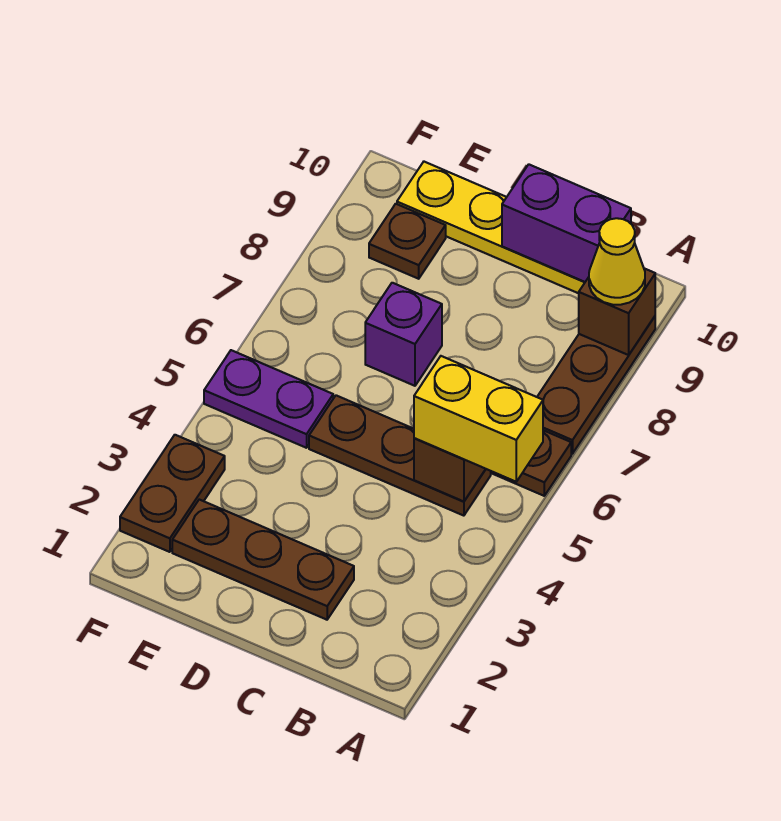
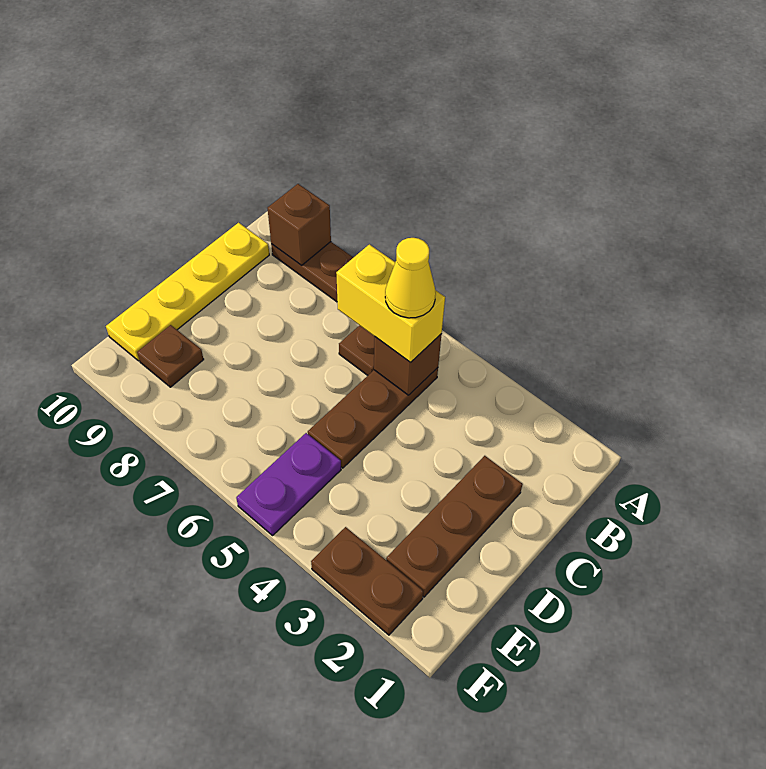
yellow brick A5:B5 level 3 -> yellow brick B5:B6 level 3
yellow cone A9 level 3 -> yellow cone B5 level 4
purple brick B10:C10 level 2 -> none
purple brick D7 level 1 -> none

